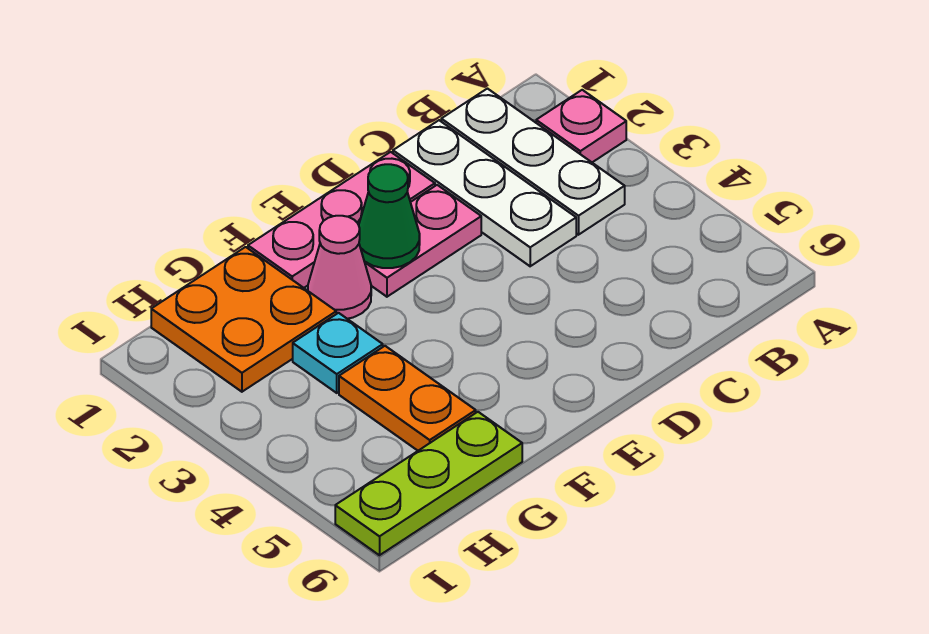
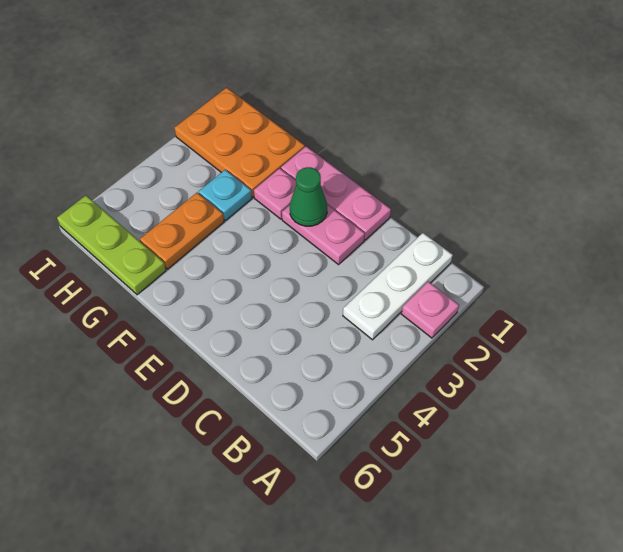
white plate C1:C3 level 1 -> none
pink cone F2 level 1 -> pink plate F2 level 1
orange plate G1:H2 level 1 -> orange plate G1:I2 level 1

